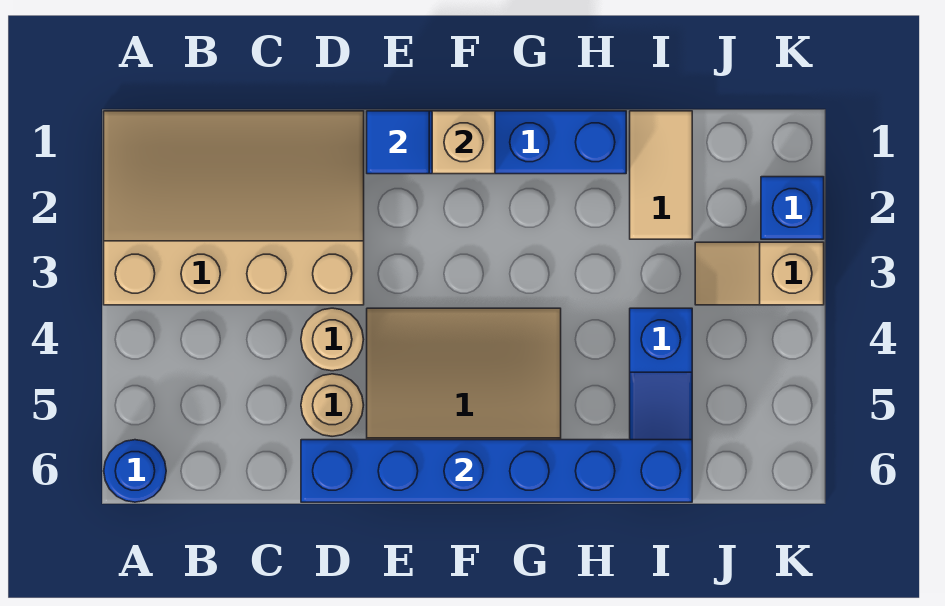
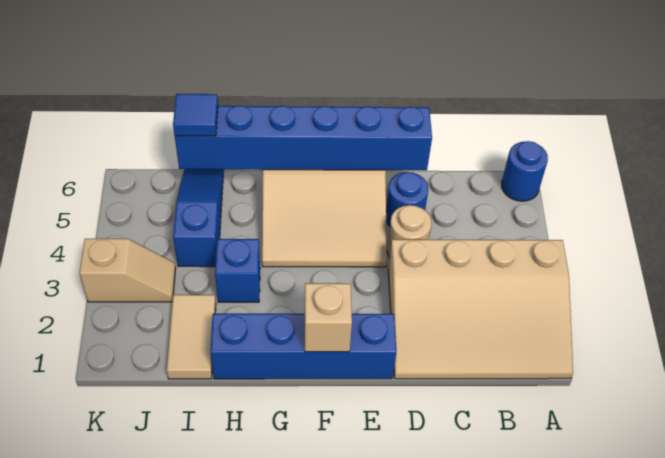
tan round brick D5 level 1 -> blue round brick D5 level 1
blue tile E1 level 2 -> blue tile I6 level 3
blue brick K2 level 1 -> blue brick H3 level 1

